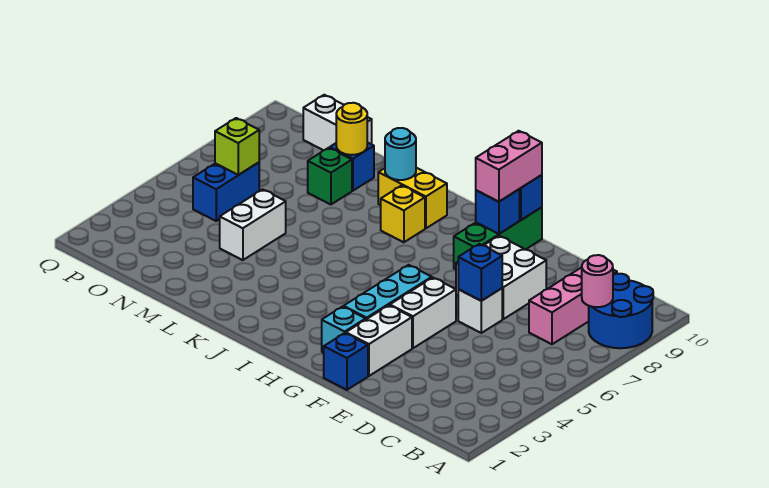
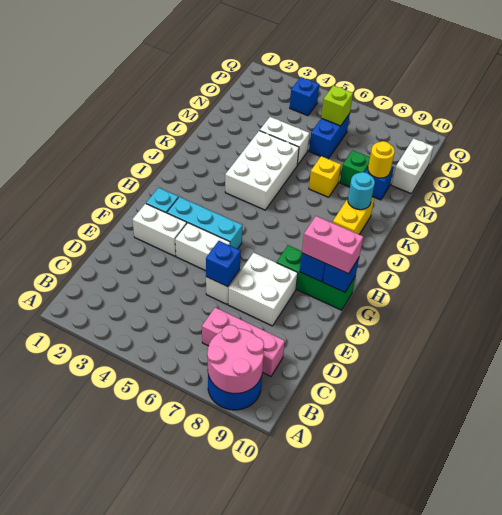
pink round brick B8 level 2 -> pink round brick A8:B9 level 2
blue brick F1 level 1 -> blue brick P4 level 1
none -> white brick J4:L5 level 1
yellow brick J8 level 1 -> yellow brick L7 level 1
blue brick O5:O6 level 1 -> blue brick N6:O6 level 1

